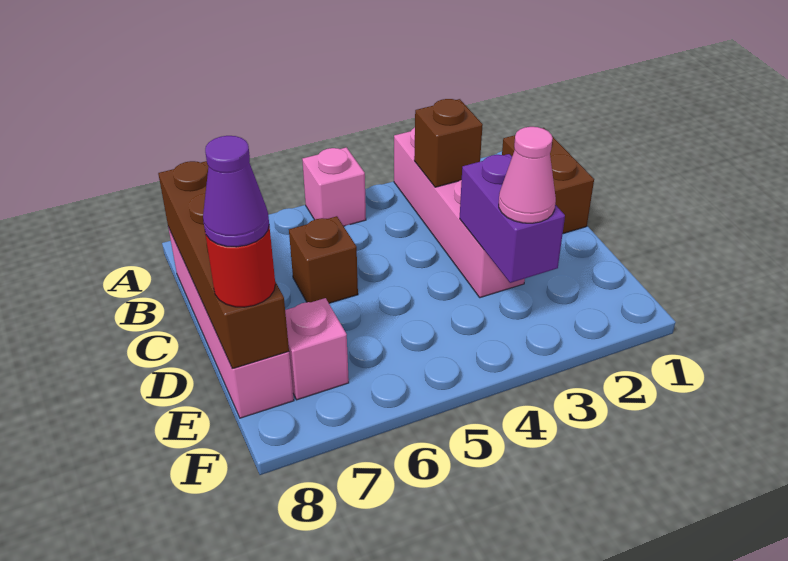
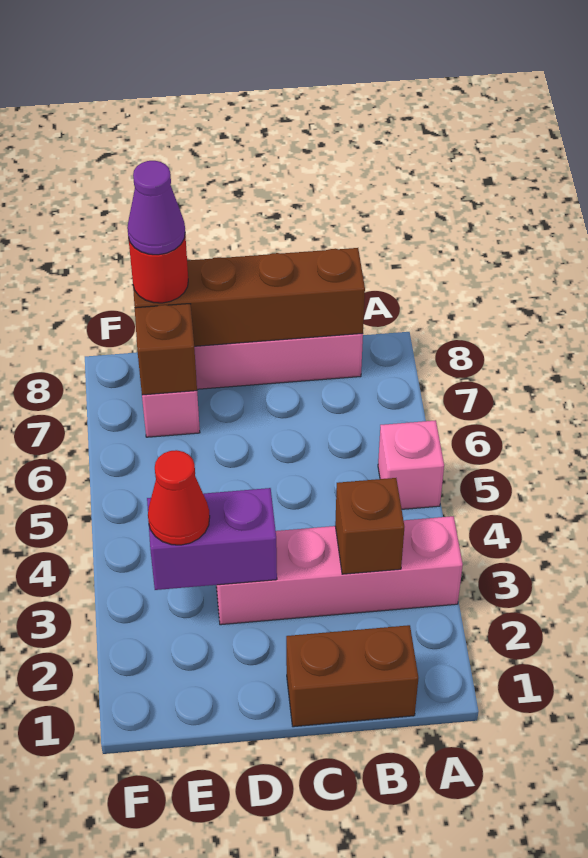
brown brick C6 level 1 -> brown brick E7 level 2
pink cone E3 level 3 -> red cone E3 level 3

